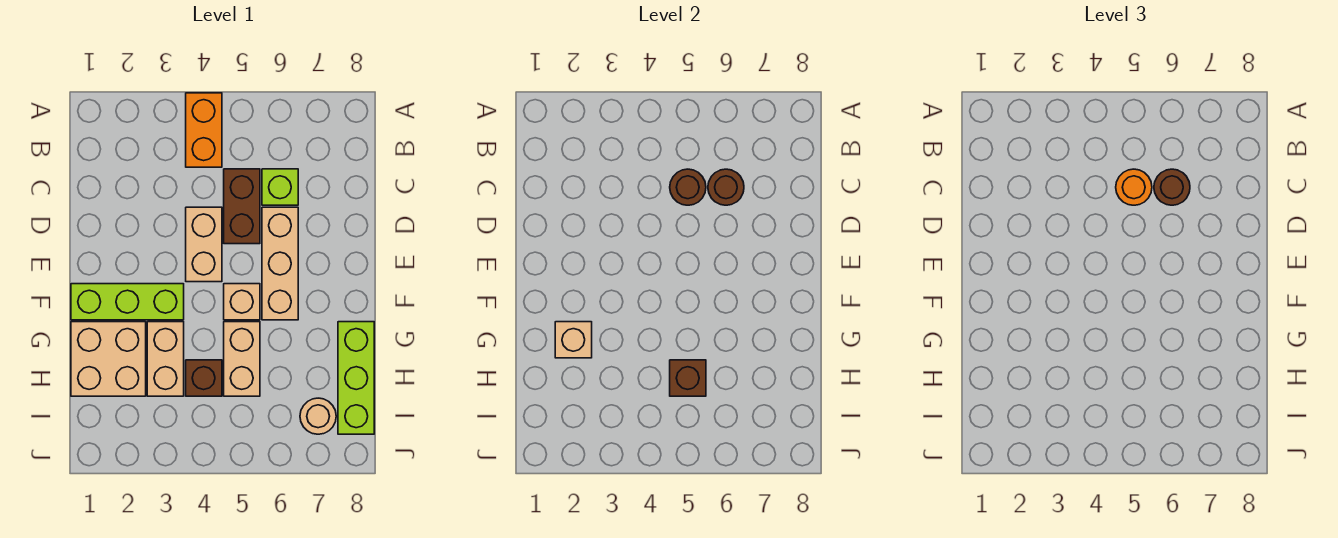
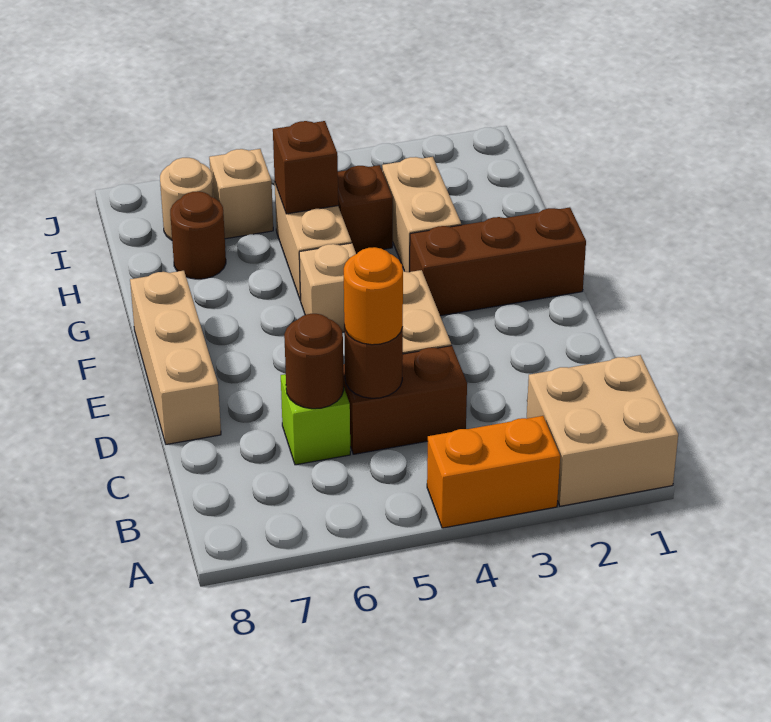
orange brick A4:B4 level 1 -> orange brick A3:A4 level 1
brown brick C5:D5 level 1 -> brown brick C4:C5 level 1
brown round brick C6 level 3 -> brown round brick H7 level 1
tan brick D6:F6 level 1 -> tan brick D8:F8 level 1
lime brick F1:F3 level 1 -> brown brick F1:F3 level 1
tan brick G1:H2 level 1 -> tan brick A1:B2 level 1
tan brick G2 level 2 -> tan brick I6 level 1
lime brick G8:I8 level 1 -> none

